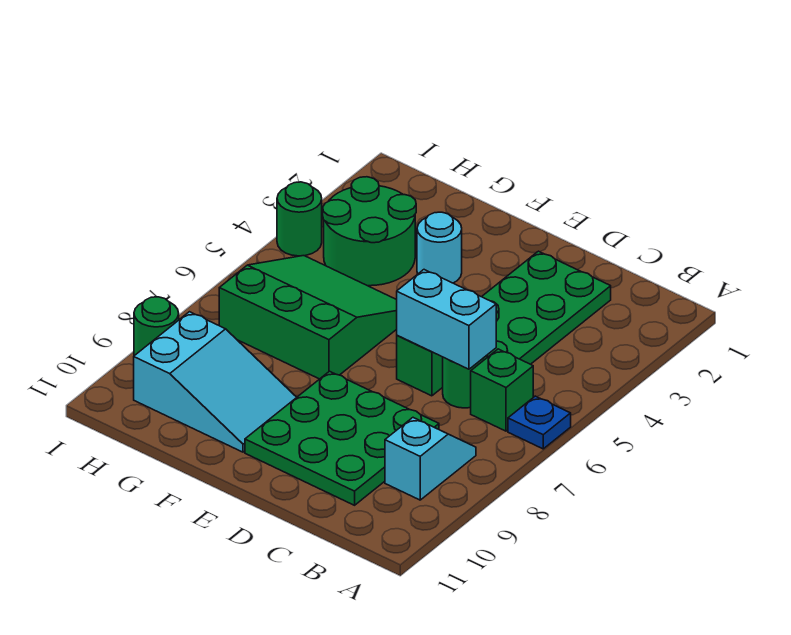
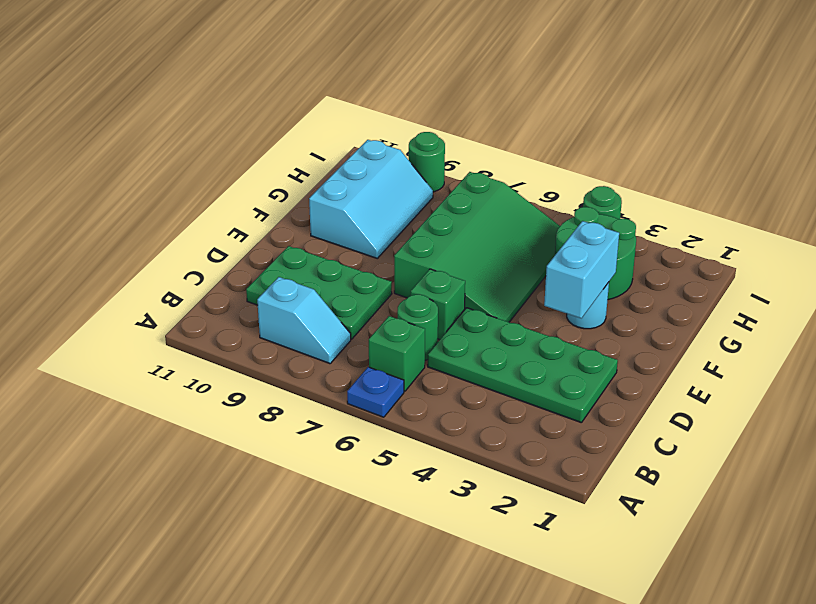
cyan brick C6:D6 level 2 -> cyan brick E3:F3 level 2
green plate C8:E10 level 1 -> green plate C8:D10 level 1
green slope F5:H7 level 1 top 7 -> green slope E5:H7 level 1 top 7
cyan slope F9:H10 level 1 top H -> cyan slope F9:H10 level 1 top 10

